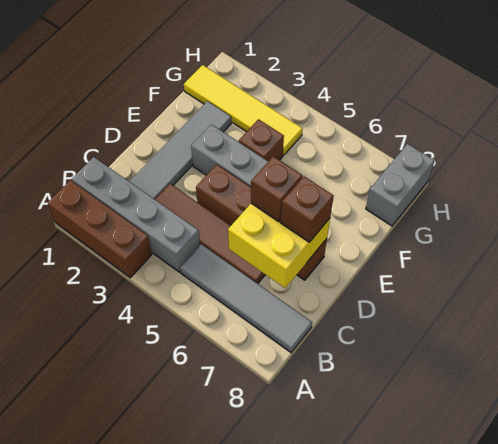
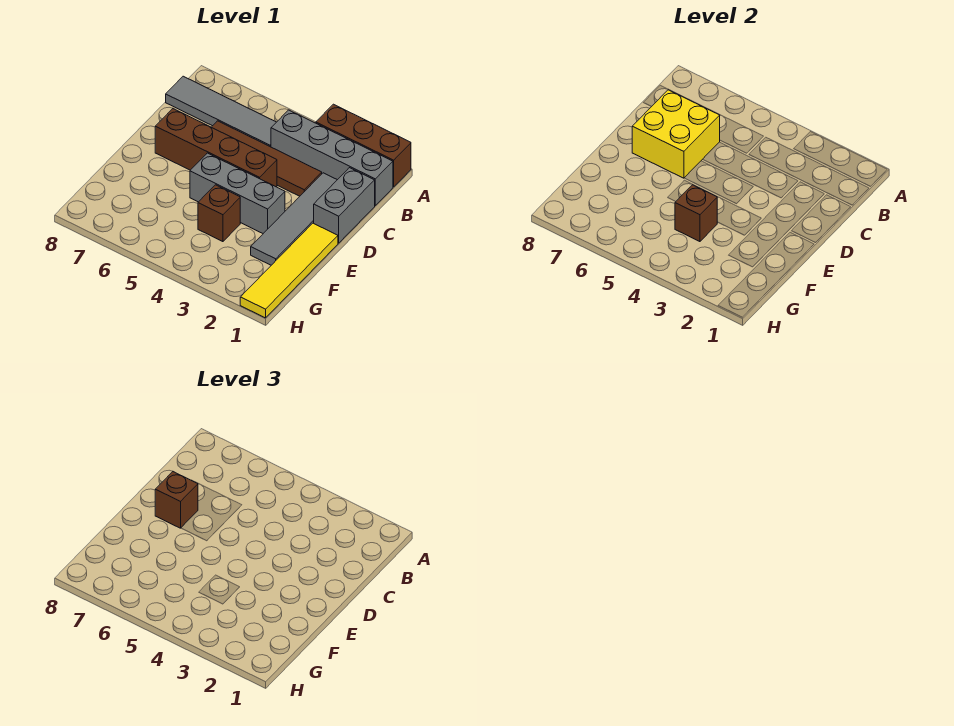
brown brick D6 level 3 -> brown brick F4 level 2
yellow tile G1:G4 level 1 -> yellow tile E1:H1 level 1
grey brick G8:H8 level 1 -> grey brick C1:D1 level 1

